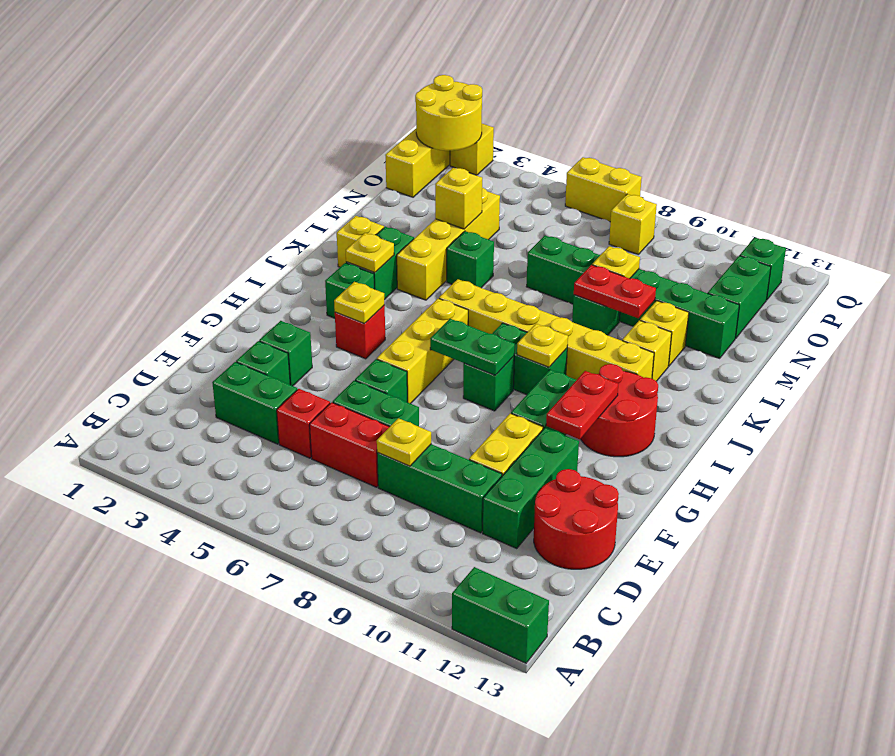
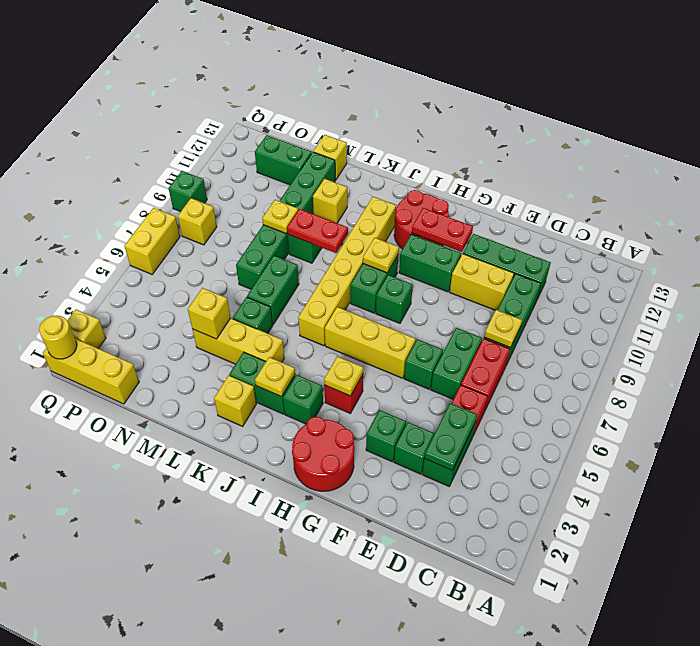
green brick A12:A13 level 1 -> green brick L6:L7 level 1
red round brick D12:E13 level 1 -> red round brick G1:H2 level 1
green plate H7:H8 level 2 -> green plate D3:D4 level 2
yellow brick K4:N4 level 1 -> yellow brick K4:M4 level 1
yellow brick K11 level 1 -> yellow brick M13 level 1
red plate L9:L10 level 2 -> red plate K9:L9 level 2
yellow round brick P1:Q2 level 2 -> yellow round brick Q1 level 2
green brick P12 level 1 -> green brick Q9 level 1

